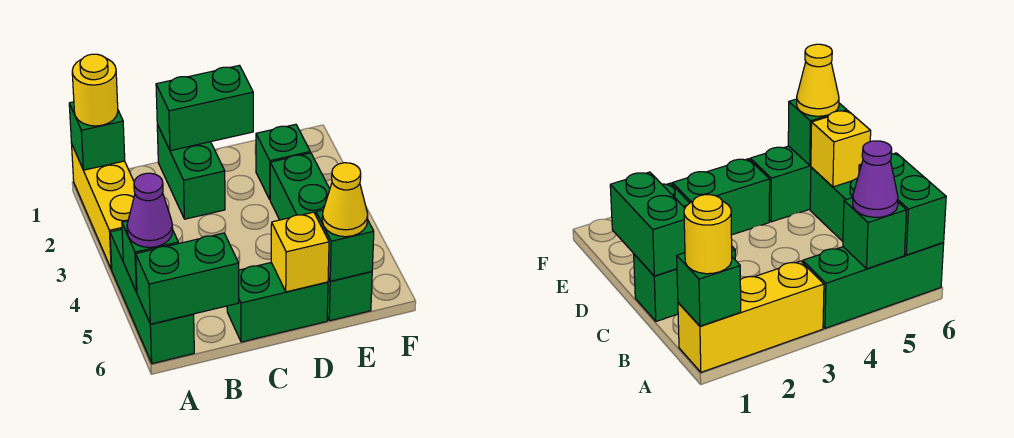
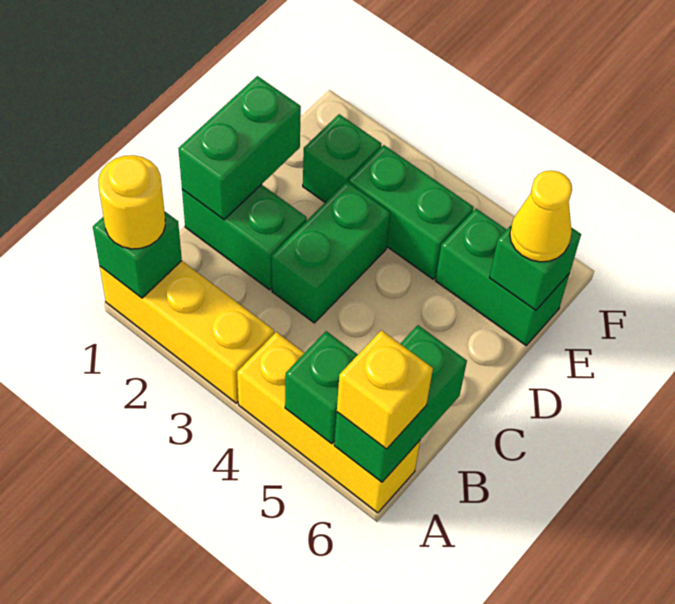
green brick A4:A6 level 1 -> yellow brick A4:A6 level 1
purple cone A5 level 3 -> none
green brick C6:D6 level 1 -> green brick C3:D3 level 1
yellow brick D6 level 2 -> yellow brick A6 level 3

